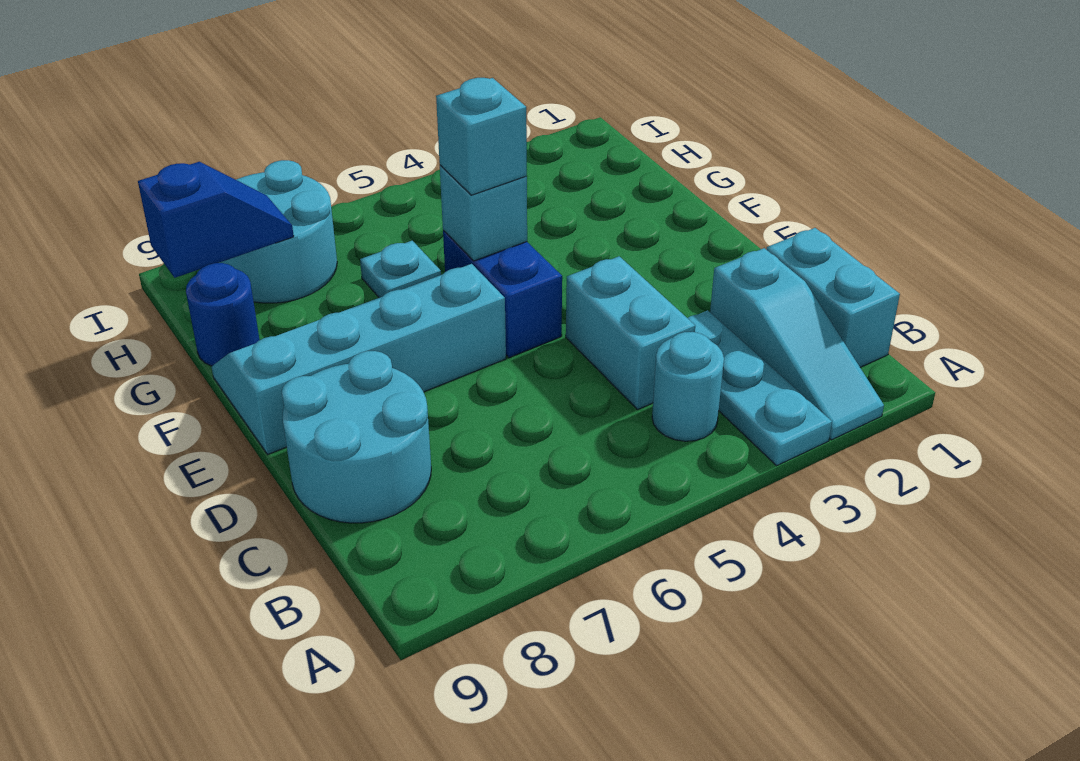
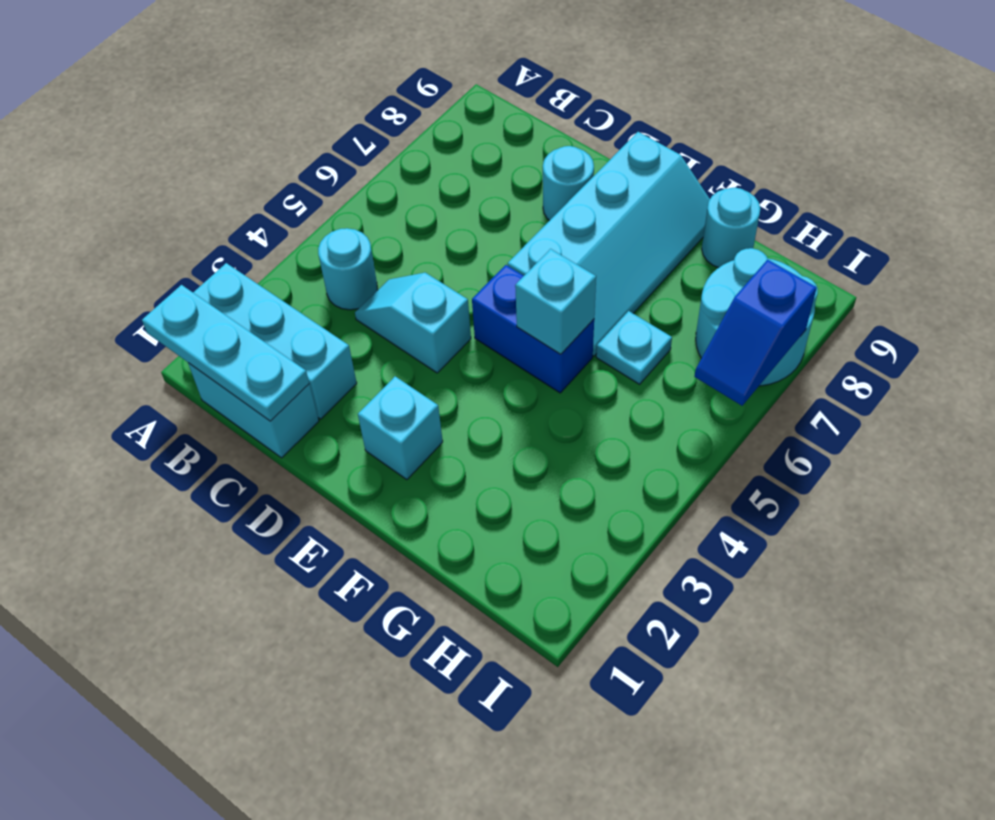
cyan slope A2:C2 level 1 top C -> cyan brick A2:C2 level 1
cyan plate A3:C3 level 1 -> cyan plate A1:C1 level 2
cyan brick C4:D4 level 1 -> cyan slope C4:D4 level 1 top D
cyan round brick C8:D9 level 1 -> cyan round brick D8 level 1
cyan brick F5 level 3 -> cyan brick E2 level 1
blue round brick G9 level 1 -> cyan round brick G9 level 1
blue slope H8:H9 level 2 top 9 -> blue slope I6:I7 level 2 top 7

